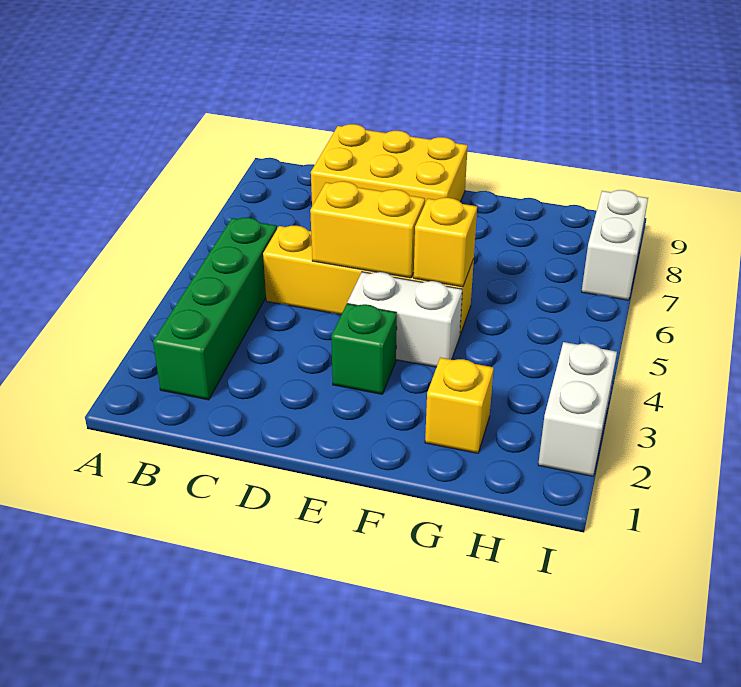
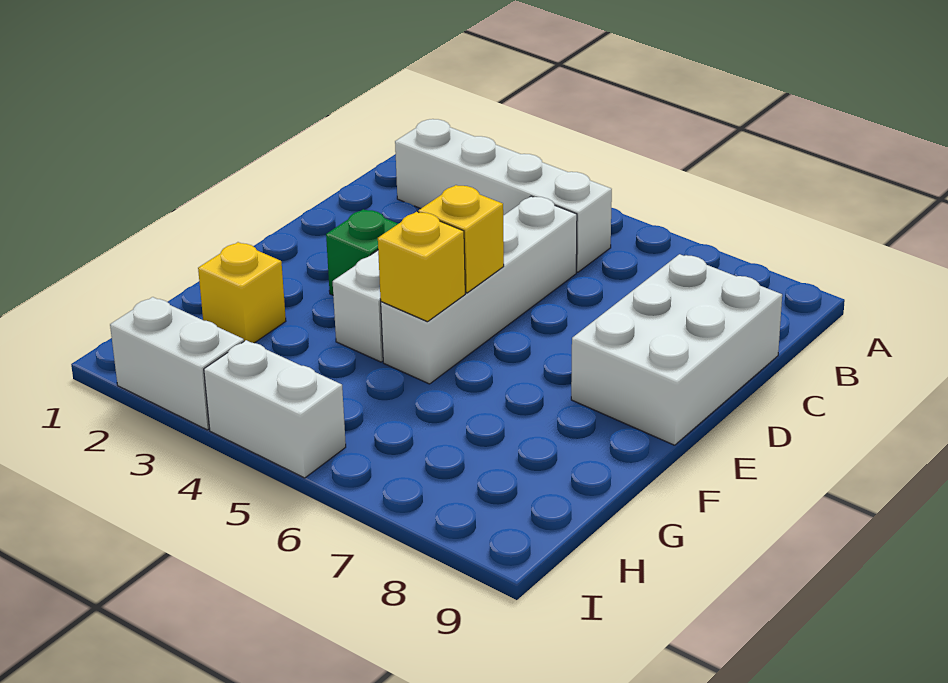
green brick B2:B5 level 1 -> white brick B2:B5 level 1
yellow brick C5:F5 level 1 -> white brick C5:F5 level 1
yellow brick C8:E9 level 1 -> white brick C8:E9 level 1
yellow brick D5:E5 level 2 -> yellow brick E5 level 2
white brick I7:I8 level 1 -> white brick I4:I5 level 1

